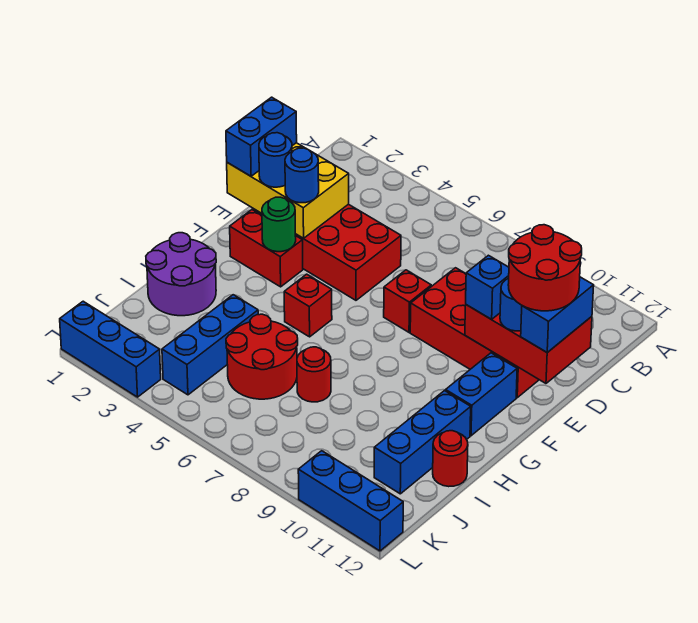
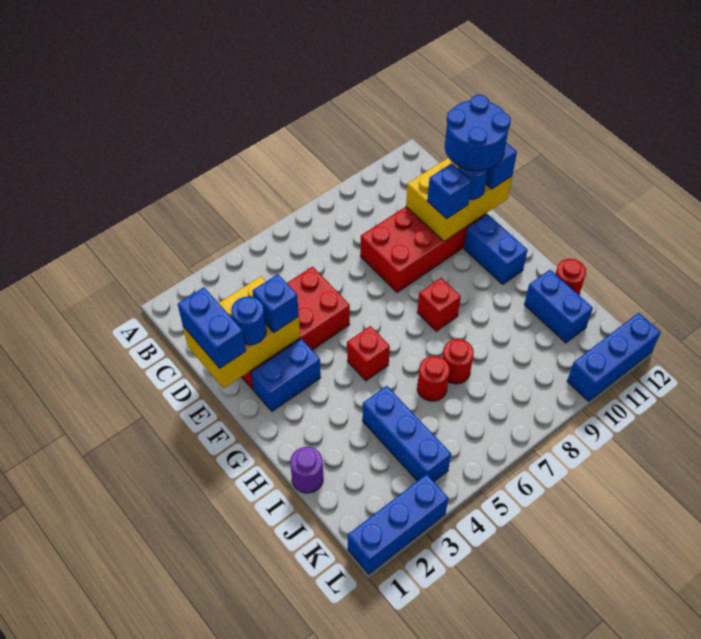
red brick D10:E12 level 2 -> yellow brick D10:E12 level 2
red round brick D11:E12 level 4 -> blue round brick D11:E12 level 4
blue round brick E3 level 3 -> blue brick E3 level 3
red brick E7 level 1 -> red brick G8 level 1
red brick F2:F3 level 1 -> blue brick F2:F3 level 1
green round brick F3 level 2 -> none
purple round brick H1:I2 level 1 -> purple round brick I1 level 1
blue brick H11:J11 level 1 -> blue brick I11:J11 level 1
red round brick I5:J6 level 1 -> red round brick I6 level 1

